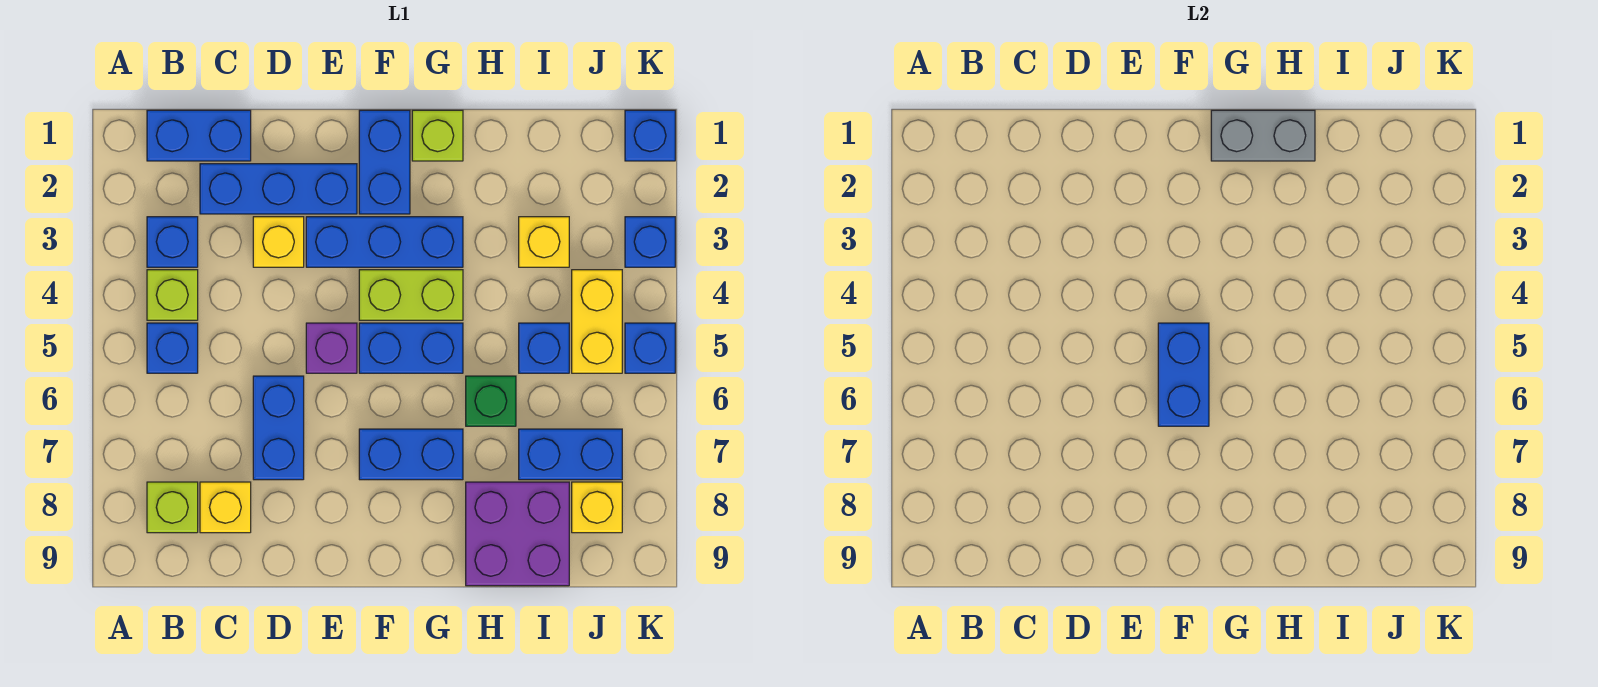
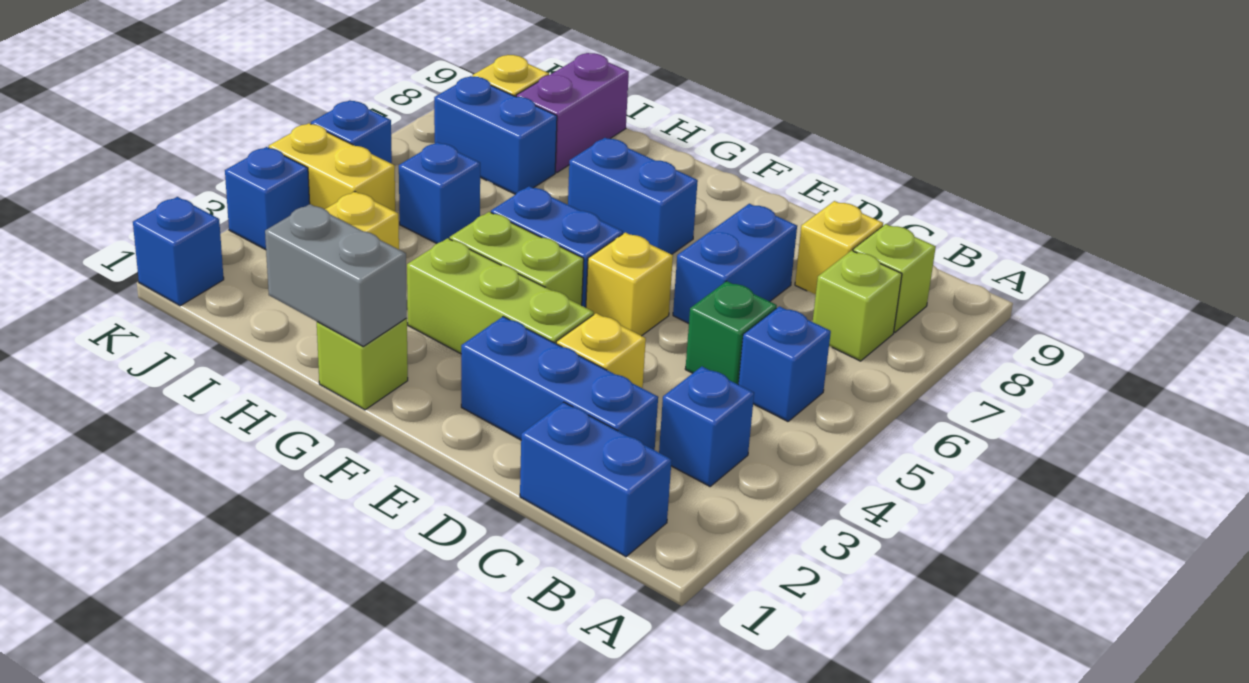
lime brick B4 level 1 -> lime brick B7 level 1
blue brick E3:G3 level 1 -> lime brick E3:G3 level 1
purple brick E5 level 1 -> yellow brick E5 level 1
blue brick F1:F2 level 1 -> none
blue brick F5:F6 level 2 -> none
green brick H6 level 1 -> green brick C5 level 1
purple brick H8:I9 level 1 -> purple brick I8:I9 level 1
yellow brick J4:J5 level 1 -> yellow brick J4:K4 level 1

